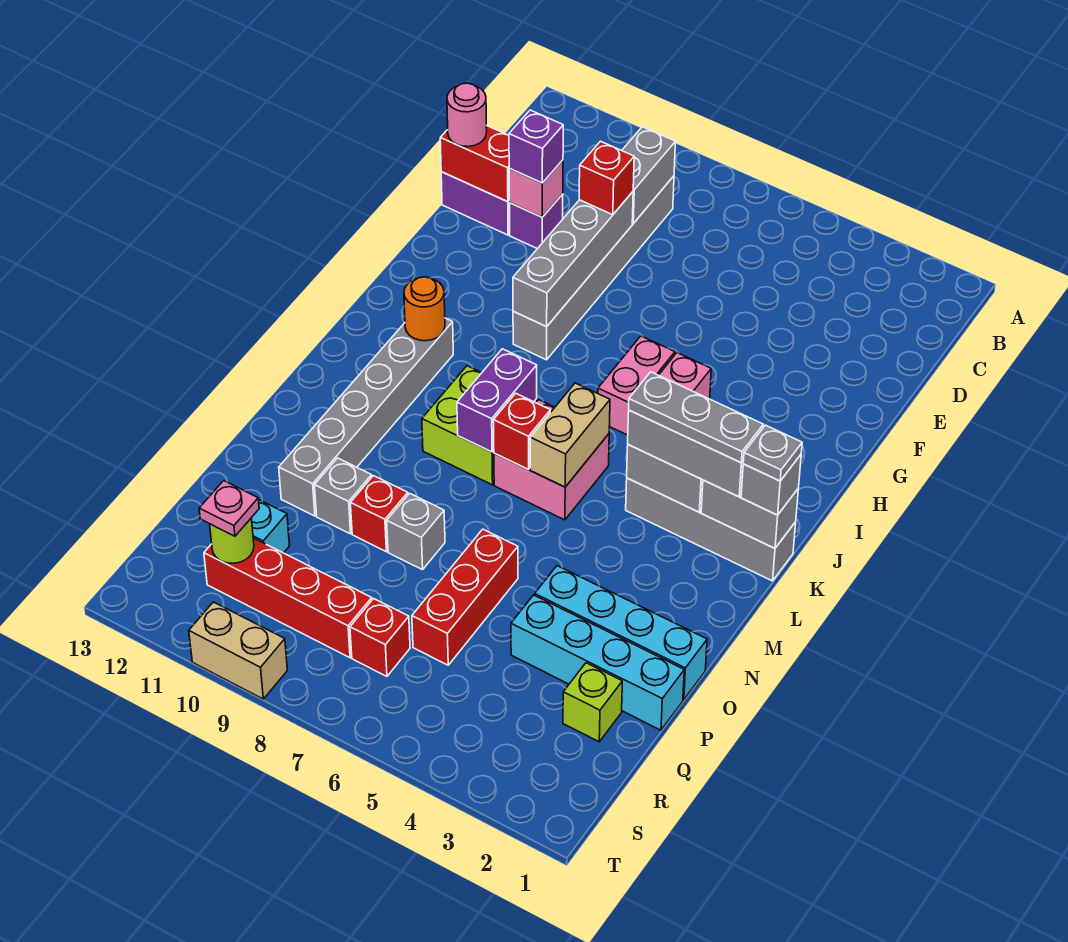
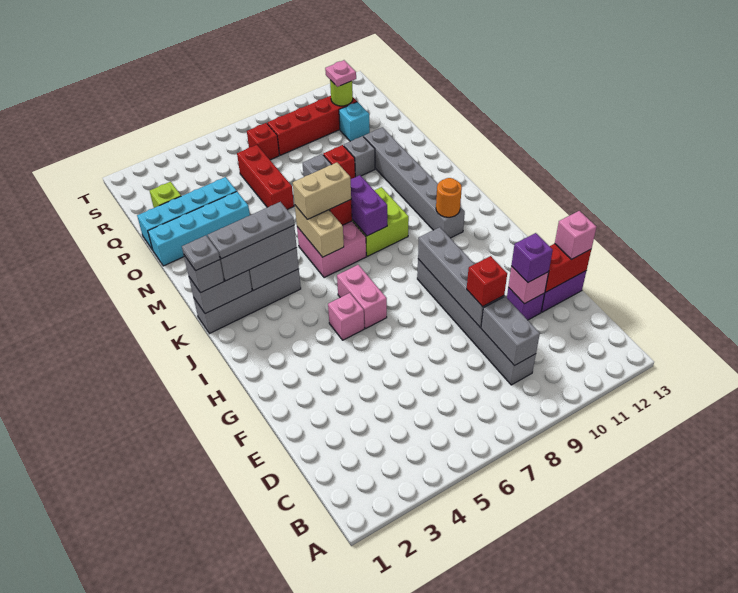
pink round brick E13 level 3 -> pink brick E13 level 3
tan brick T9:T10 level 1 -> tan brick L6:L7 level 3

